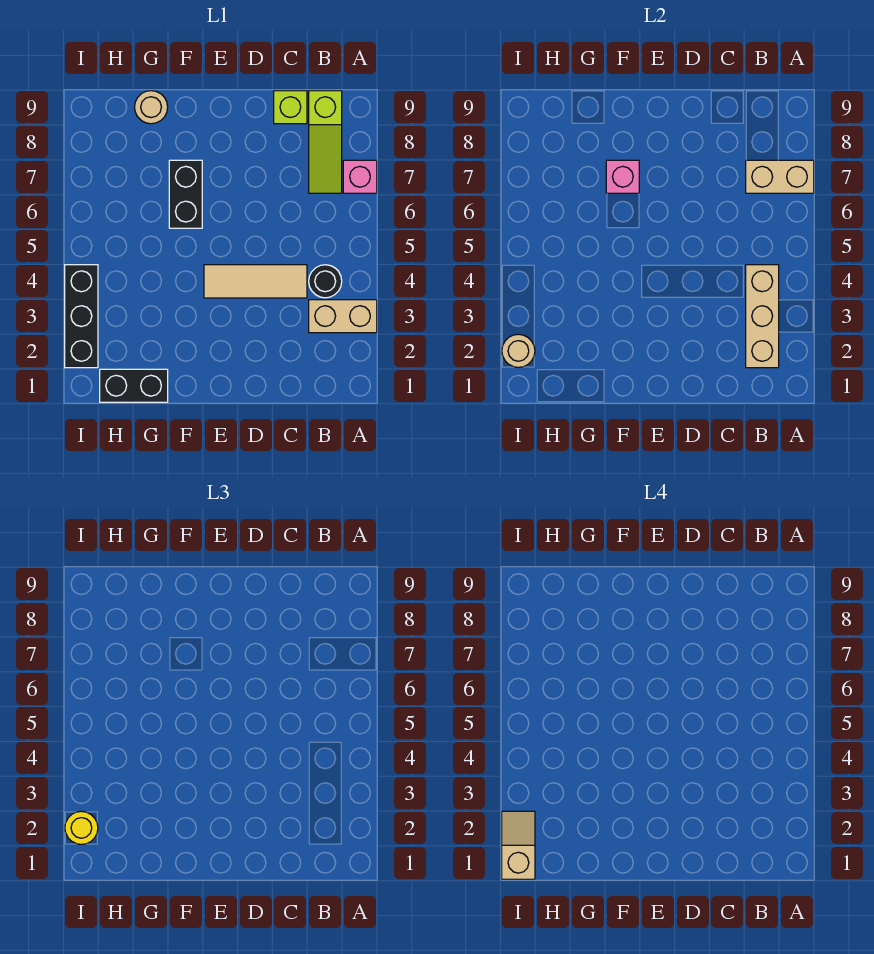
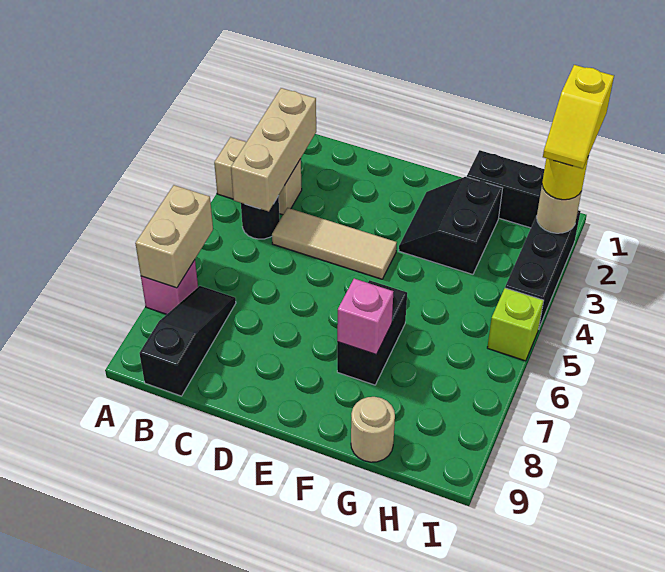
tan brick A7:B7 level 2 -> tan brick A6:A7 level 2
lime slope B7:B9 level 1 top 9 -> black slope B7:B9 level 1 top 9
lime brick C9 level 1 -> lime brick I5 level 1
none -> black slope F2:G3 level 1 top G
tan slope I1:I2 level 4 top 1 -> yellow slope I1:I2 level 4 top 1

